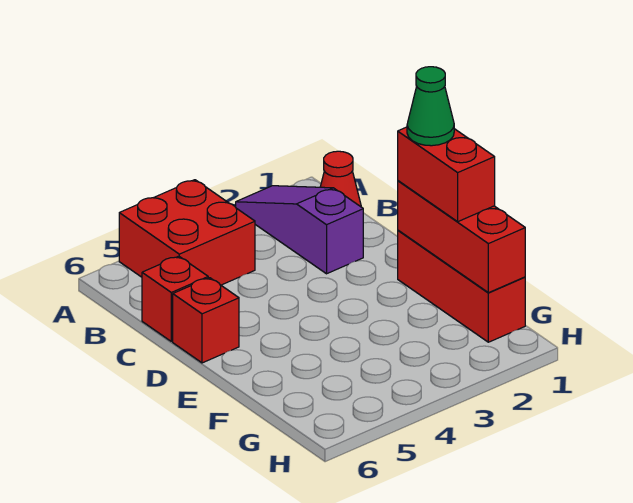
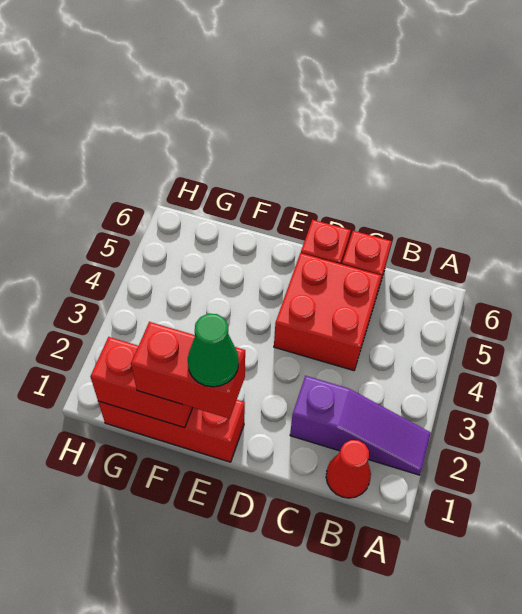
red brick A4:B5 level 1 -> red brick C4:D5 level 1
red brick E1:G1 level 2 -> red brick F1:G1 level 2

